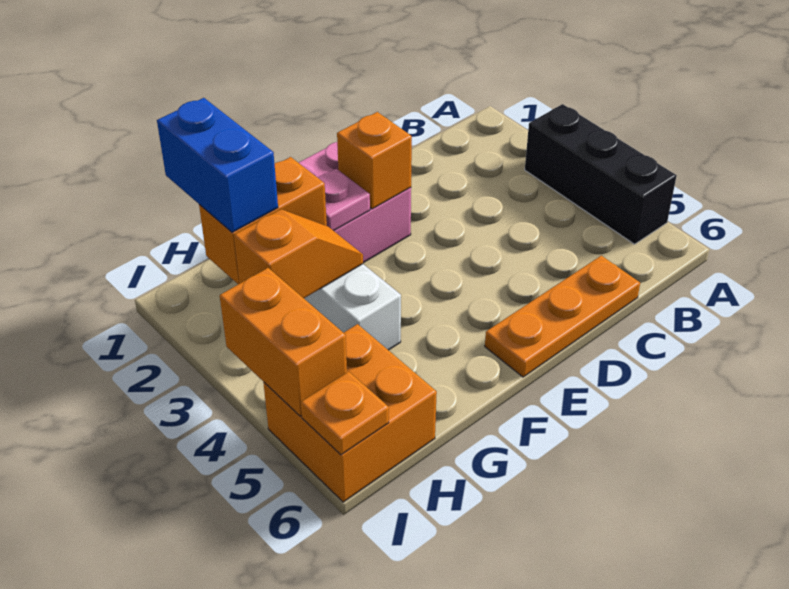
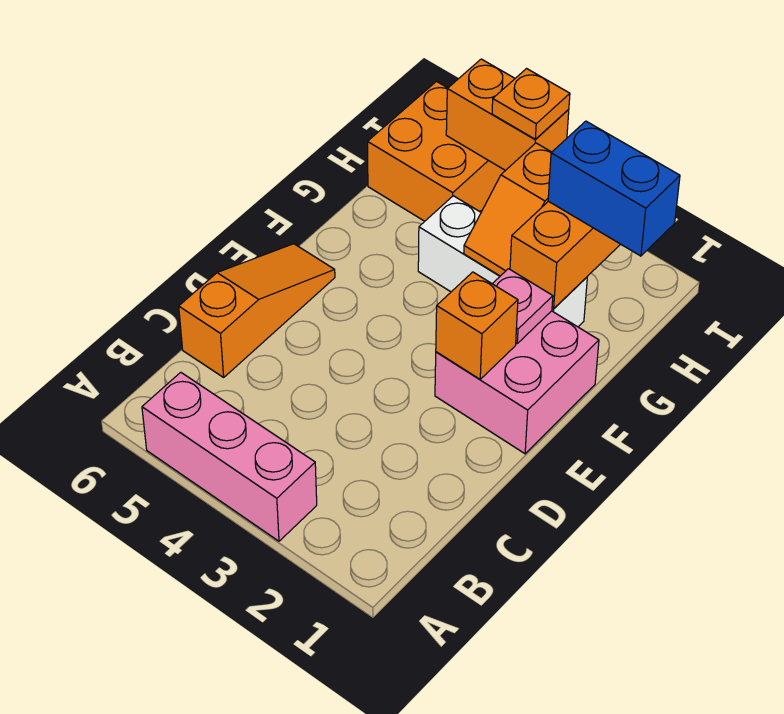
black brick A3:A5 level 1 -> pink brick A3:A5 level 1
orange plate C6:E6 level 1 -> orange slope C6:E6 level 1 top C
orange plate I6 level 2 -> orange plate I4 level 3

